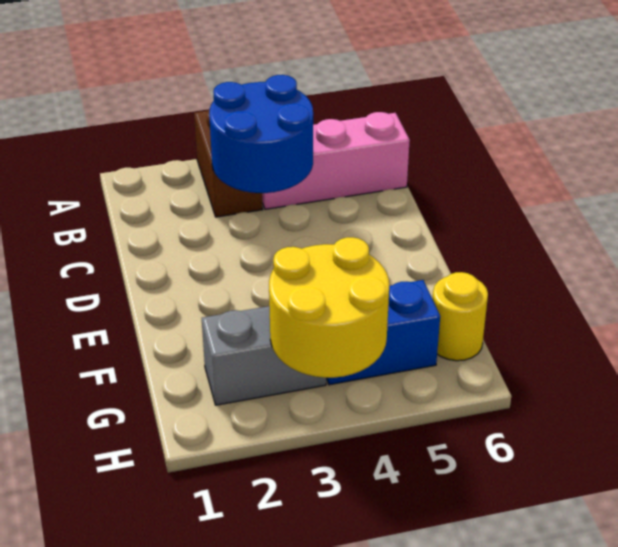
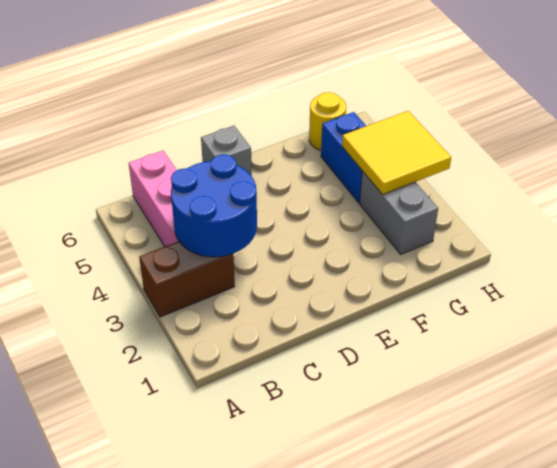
none -> grey brick D6 level 1
yellow round brick G3:H4 level 2 -> yellow tile G3:H4 level 2

